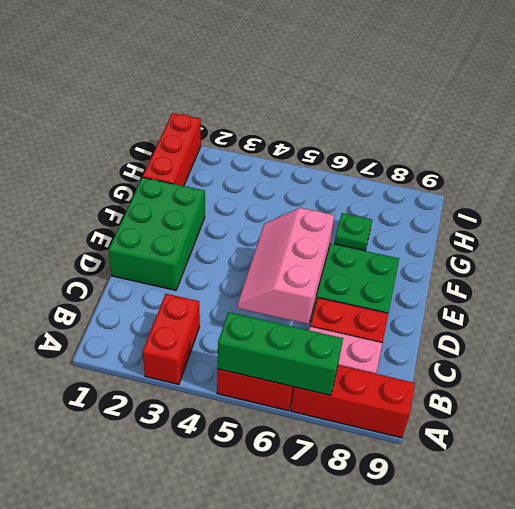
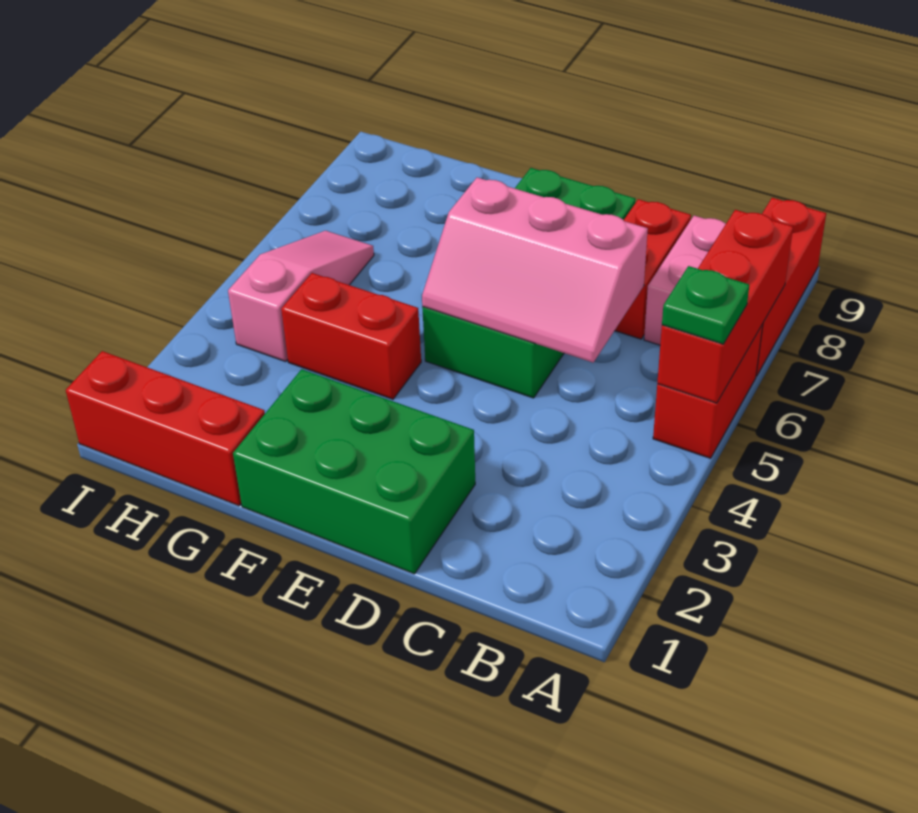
red brick A3:B3 level 1 -> red brick F4:G4 level 1
green brick A5:A7 level 2 -> red brick A5:A7 level 2
green plate G7 level 1 -> green plate A5 level 3
none -> pink slope H4:H6 level 1 top 4

